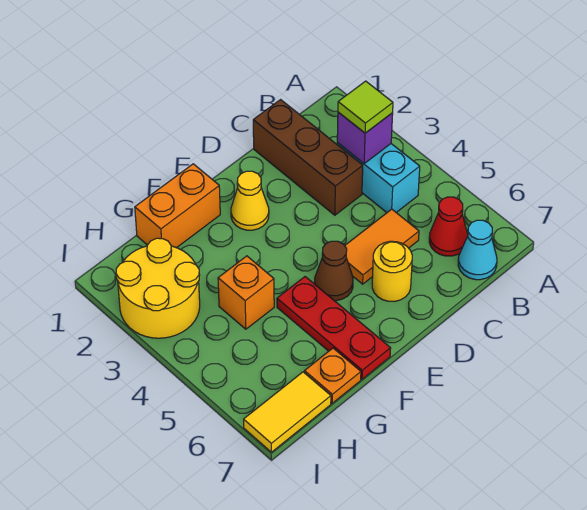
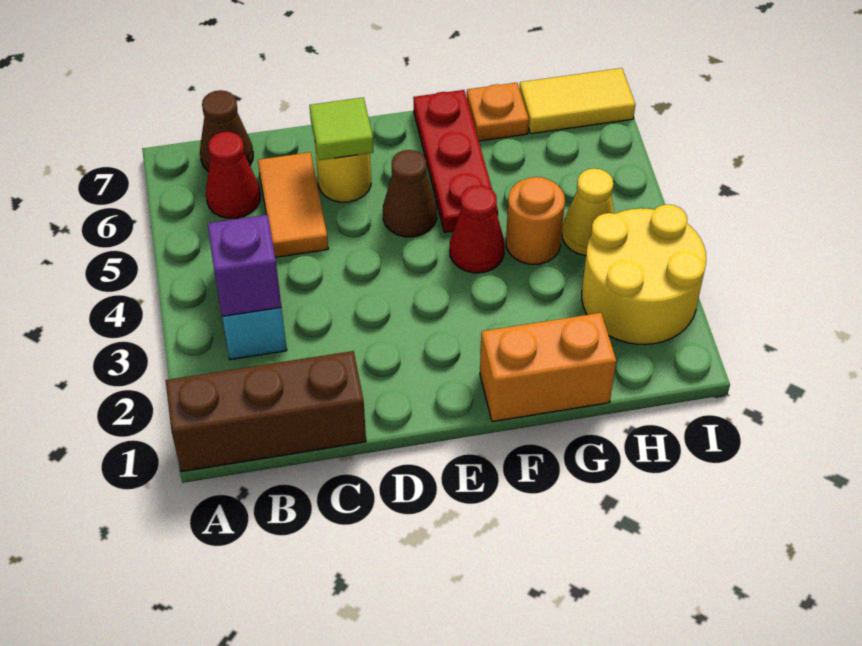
lime tile B3 level 3 -> lime tile D6 level 2
cyan cone B7 level 1 -> brown cone B7 level 1
brown brick C1:C3 level 1 -> brown brick A1:C1 level 1
orange tile C5:D5 level 1 -> orange tile C5:C6 level 1
yellow cone E2 level 1 -> yellow cone H4 level 1
none -> red cone F4 level 1
orange brick G4 level 1 -> orange round brick G4 level 1

